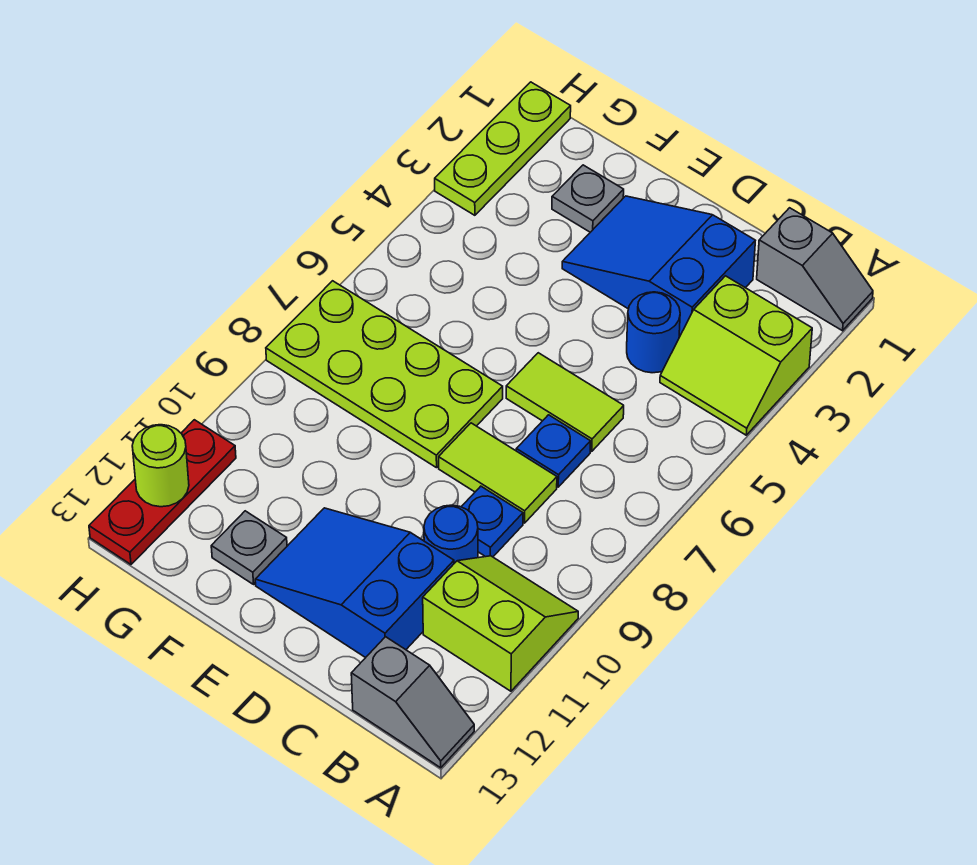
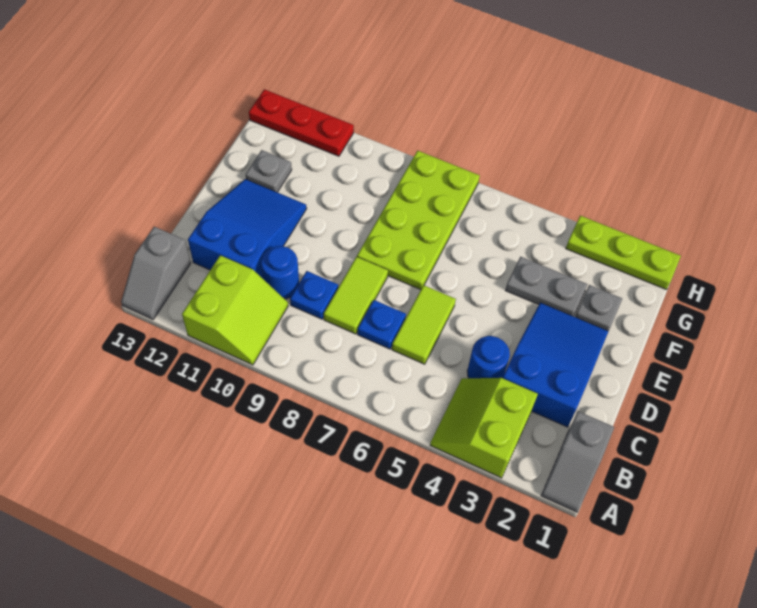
none -> grey plate F3:F4 level 1
lime round brick H12 level 2 -> none

